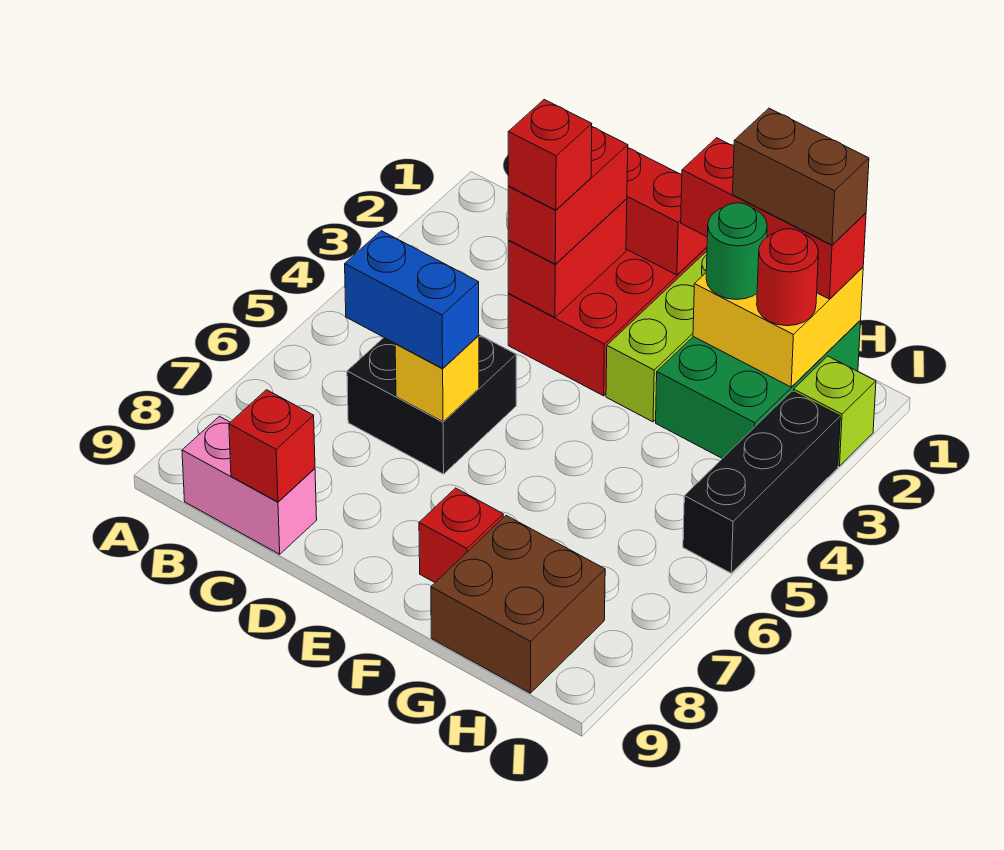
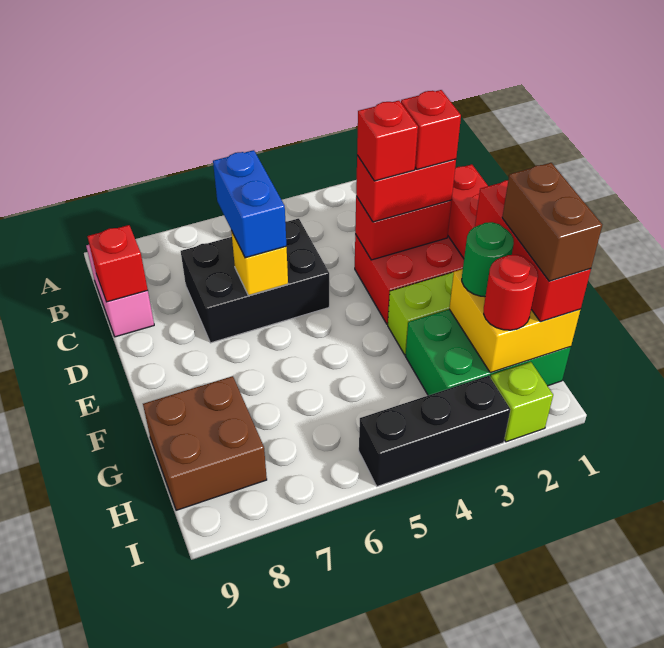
black brick C5:D6 level 1 -> black brick C5:D7 level 1
red brick F8 level 1 -> red brick D2 level 4

